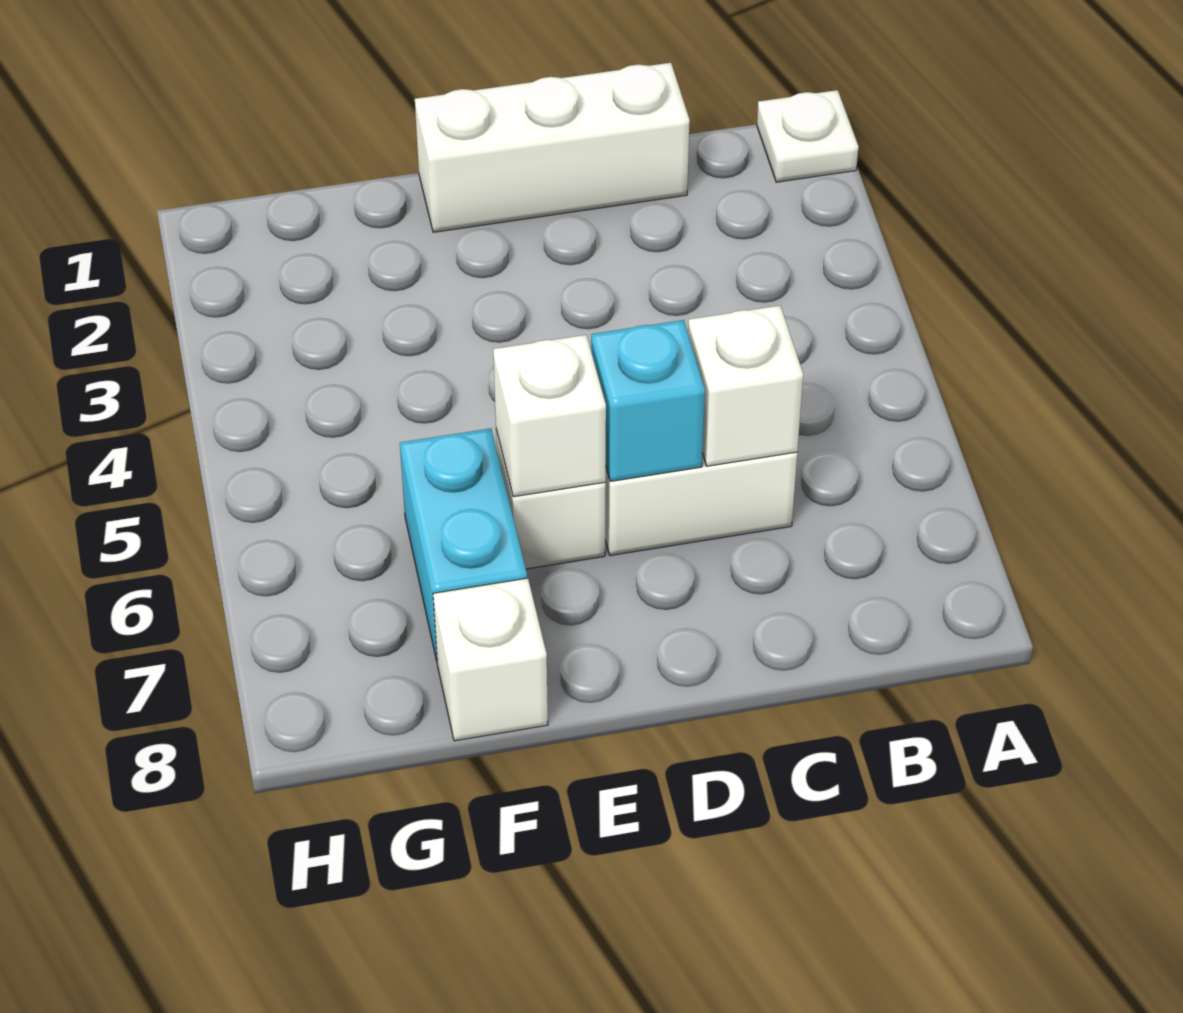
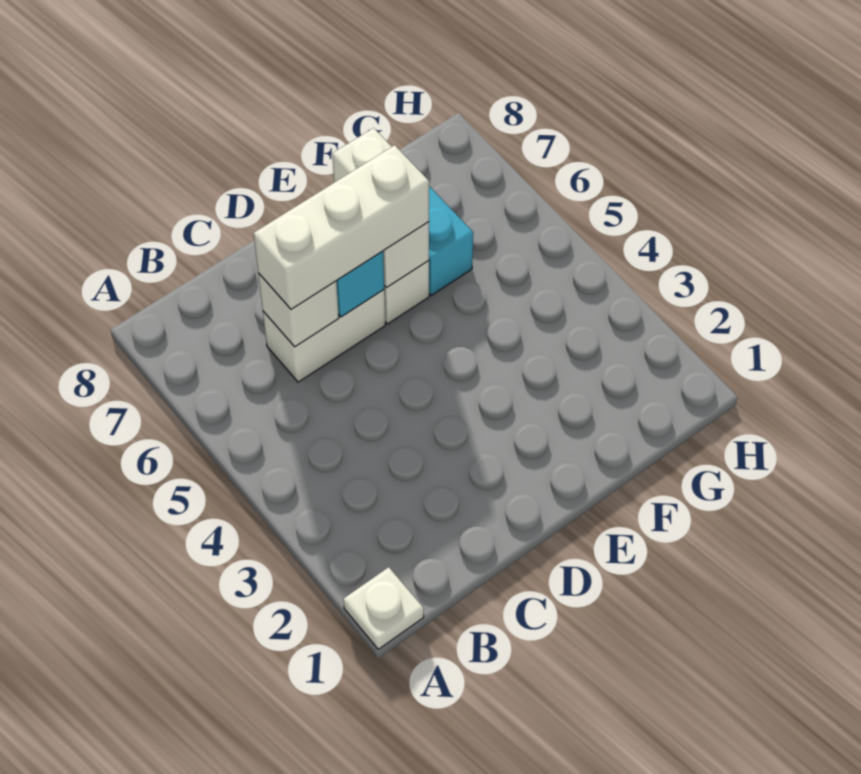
white brick C1:E1 level 1 -> white brick C6:E6 level 3

